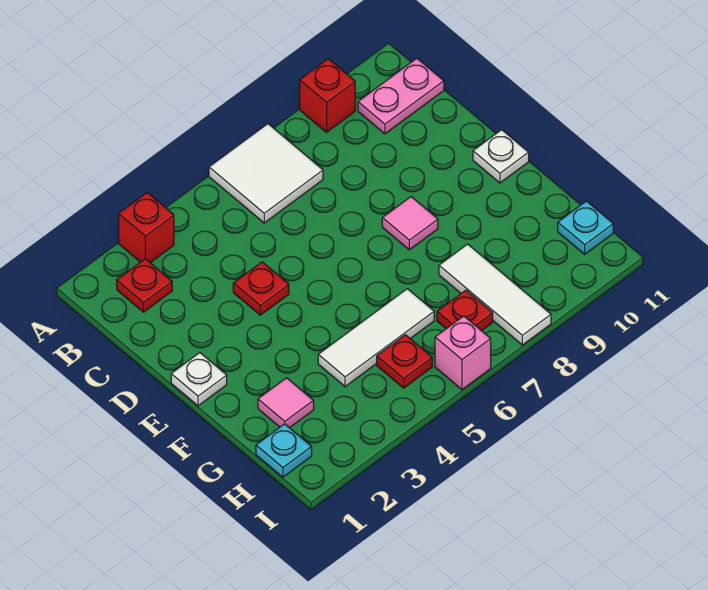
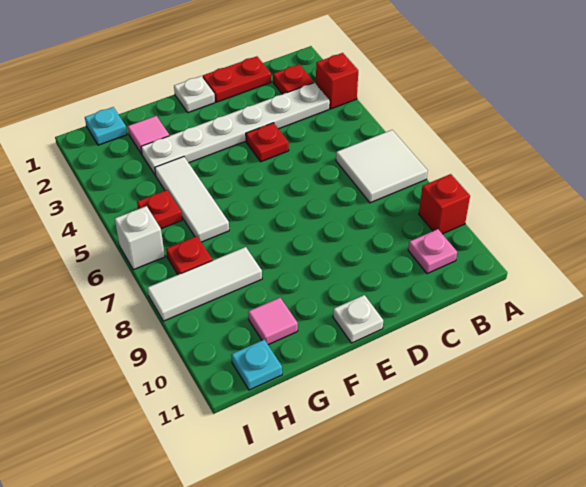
none -> white plate B3:G3 level 1
pink plate B10:B11 level 1 -> pink plate B10 level 1
none -> red plate C1:D1 level 1
pink tile E8 level 1 -> pink tile G10 level 1
pink brick I6 level 1 -> white brick I6 level 1

